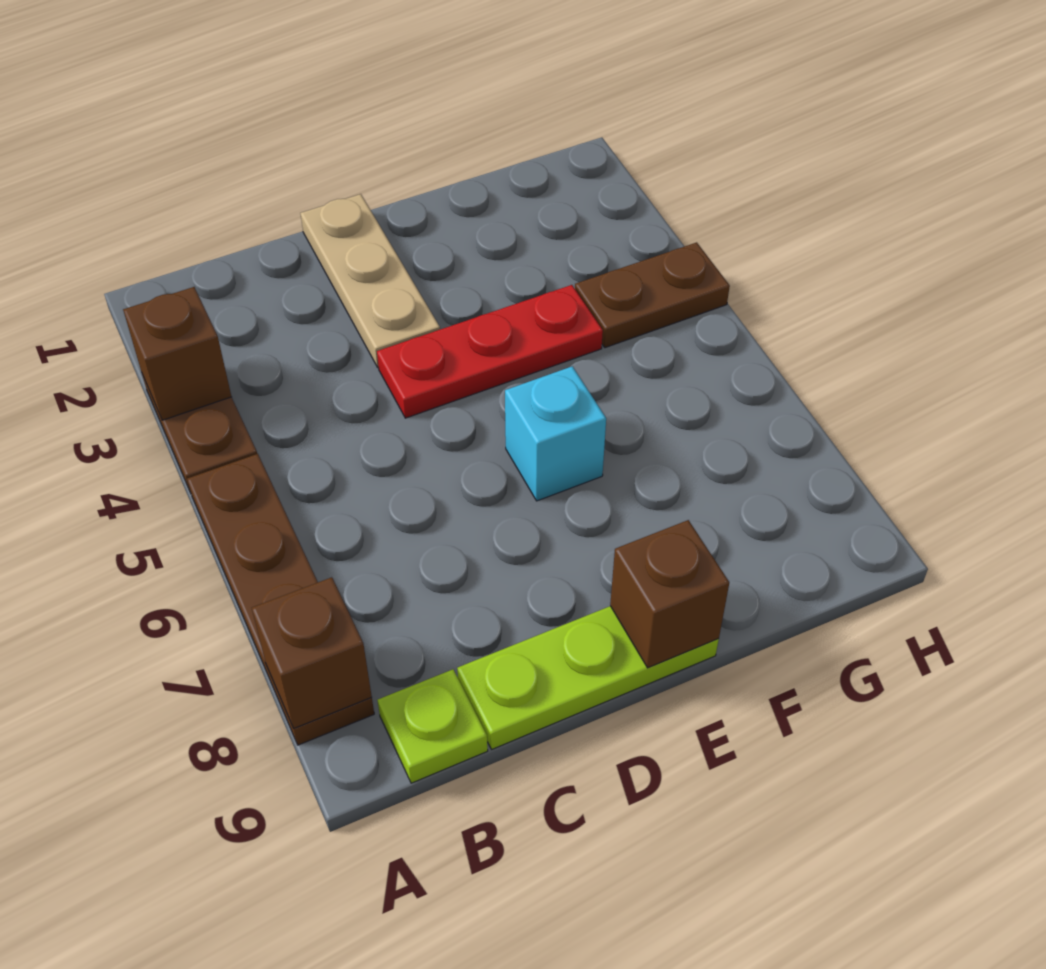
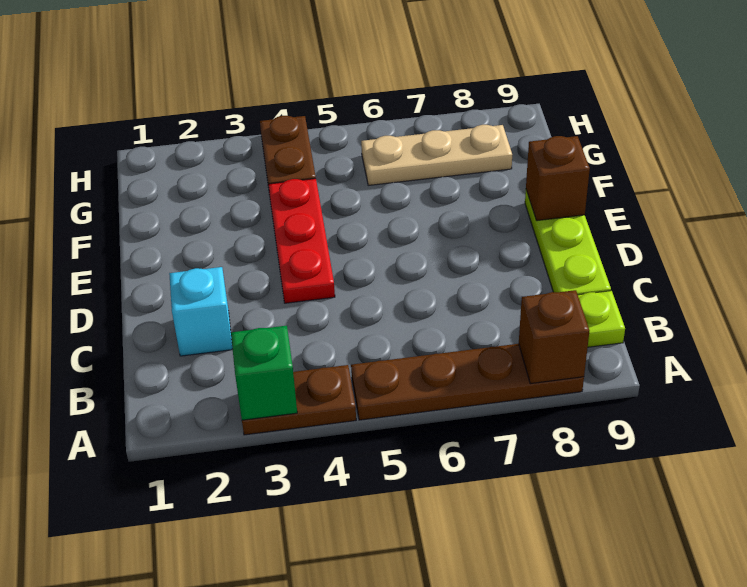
brown brick A3 level 2 -> green brick A3 level 2
tan plate D1:D3 level 1 -> tan plate G6:G8 level 1
cyan brick E6 level 1 -> cyan brick C2 level 1

